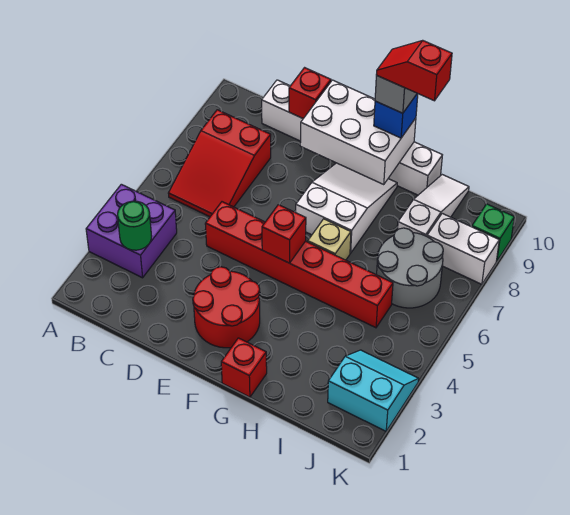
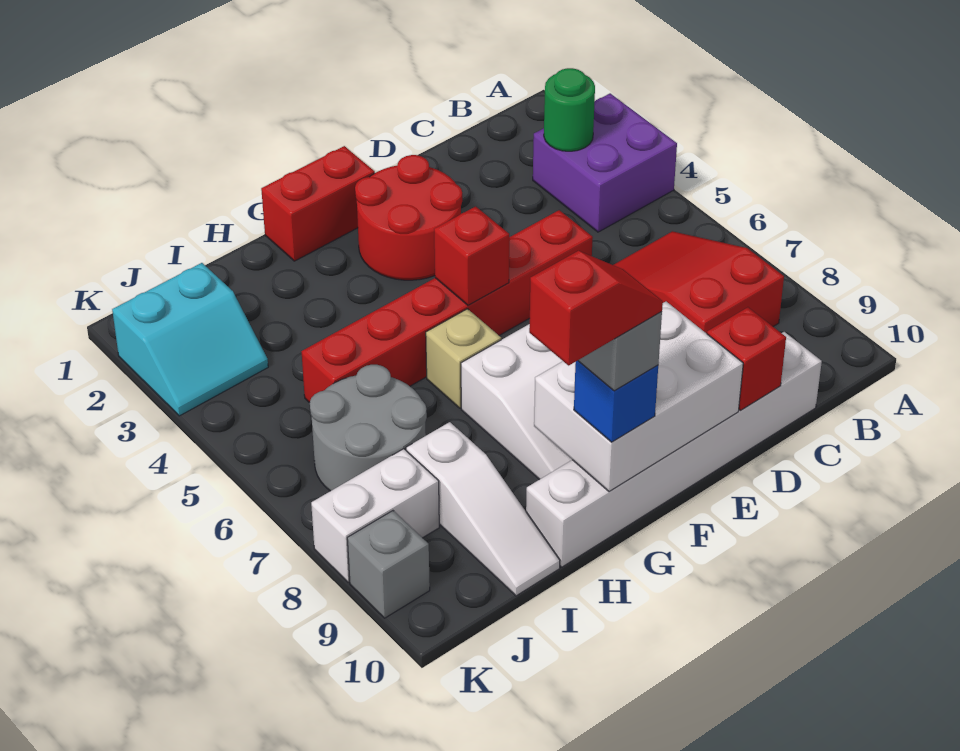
red brick G1 level 1 -> red brick F1:G1 level 1
green brick K9 level 1 -> grey brick K9 level 1

